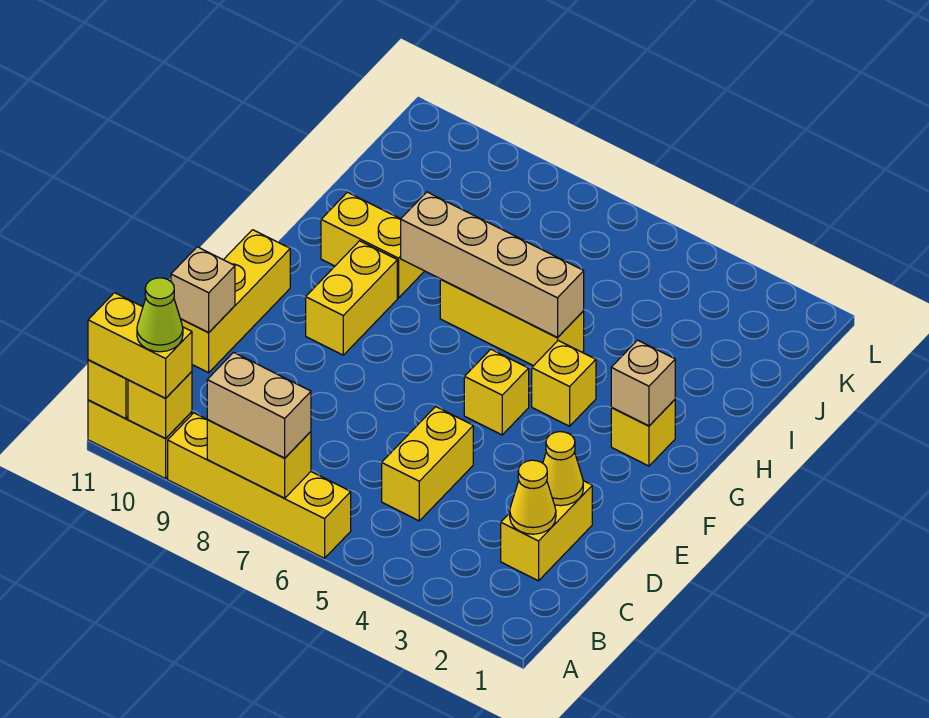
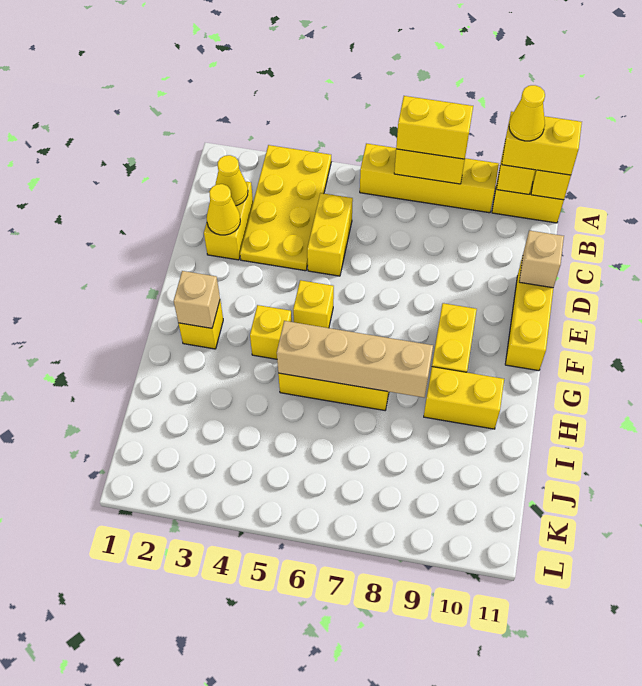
none -> yellow plate A3:D4 level 1
tan brick A7:A8 level 3 -> yellow brick A7:A8 level 3
lime cone A10 level 4 -> yellow cone A10 level 4

